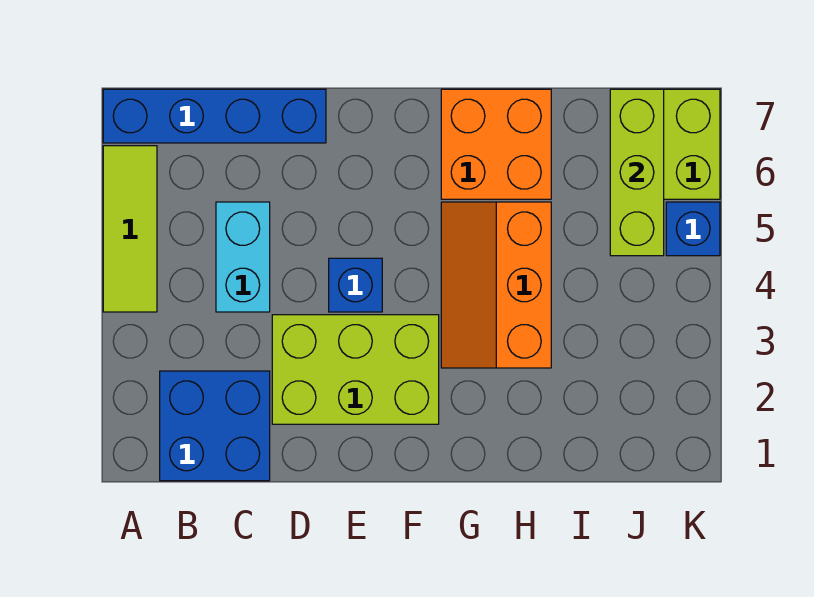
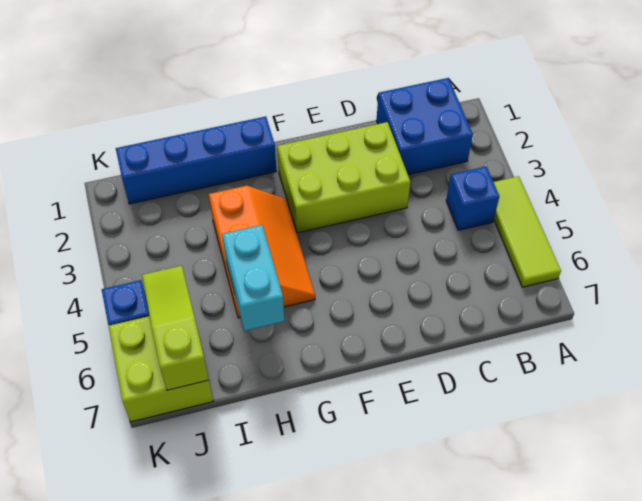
blue brick A7:D7 level 1 -> blue brick G1:J1 level 1
cyan brick C4:C5 level 1 -> cyan brick H5:H6 level 2
blue brick E4 level 1 -> blue brick B4 level 1
orange brick G6:H7 level 1 -> none
lime brick J5:J7 level 2 -> lime slope J5:J7 level 2 top 7

